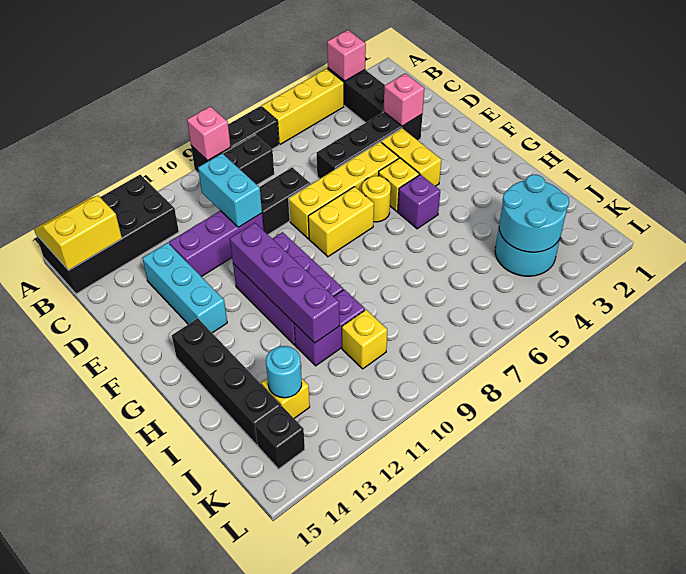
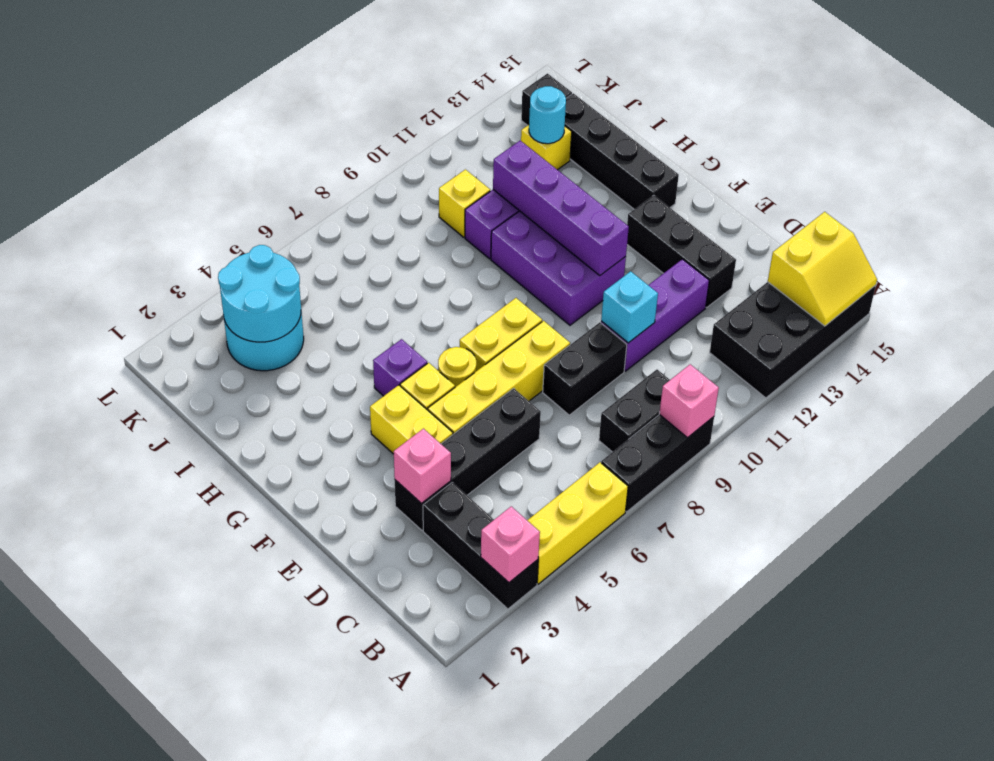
cyan brick C10:D10 level 2 -> cyan brick D10 level 2
cyan brick D13:F13 level 1 -> black brick D13:F13 level 1

